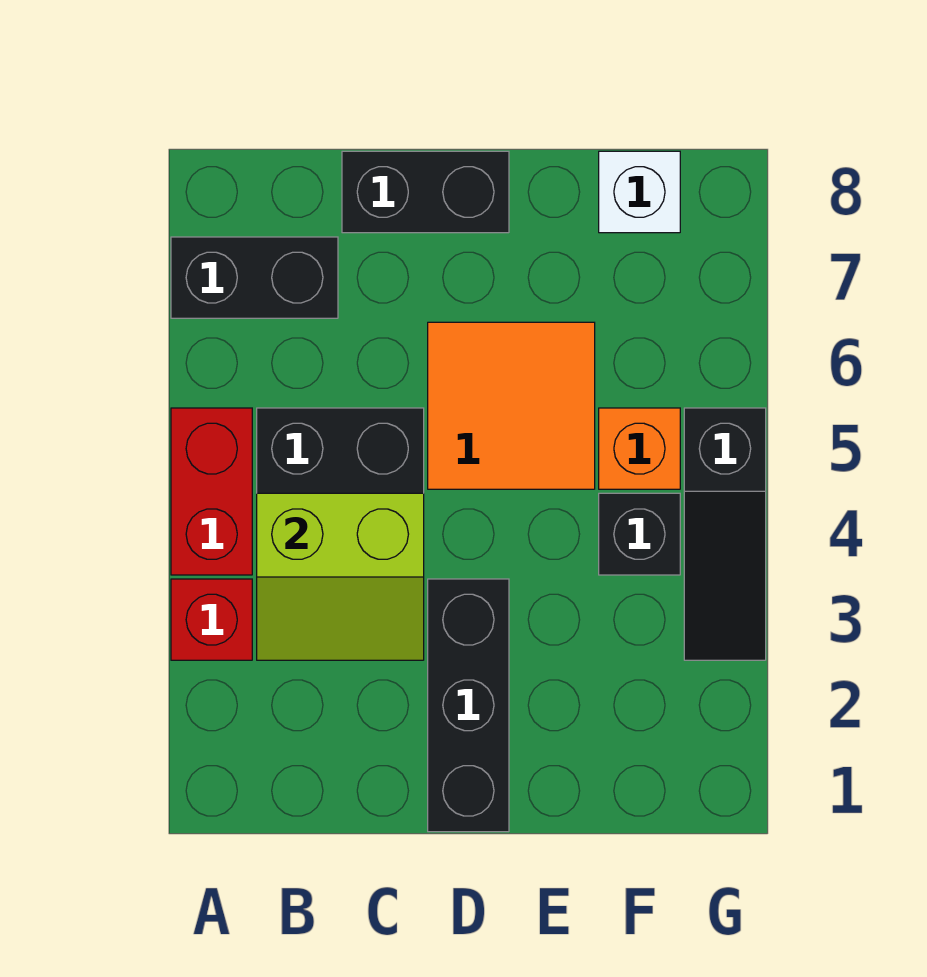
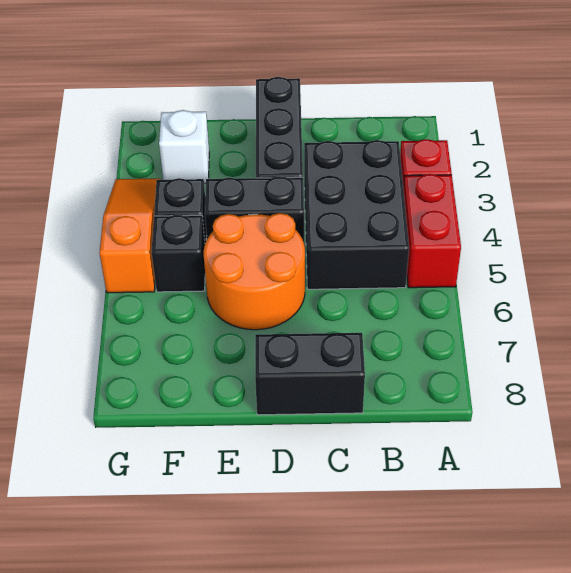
black brick A7:B7 level 1 -> black brick D4:E4 level 1
lime slope B3:C4 level 2 top 4 -> none
orange tile D5:E6 level 1 -> orange round brick D5:E6 level 1
orange brick F5 level 1 -> black brick F5 level 1
white brick F8 level 1 -> white brick F2 level 1
black slope G3:G5 level 1 top 5 -> orange slope G3:G5 level 1 top 5

